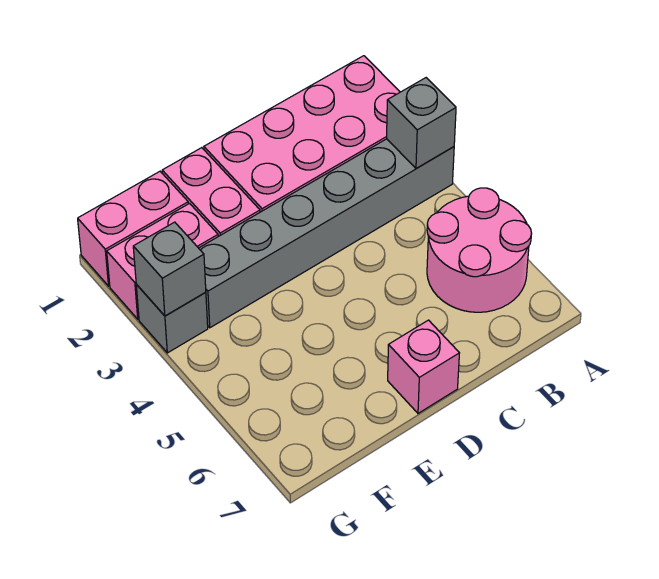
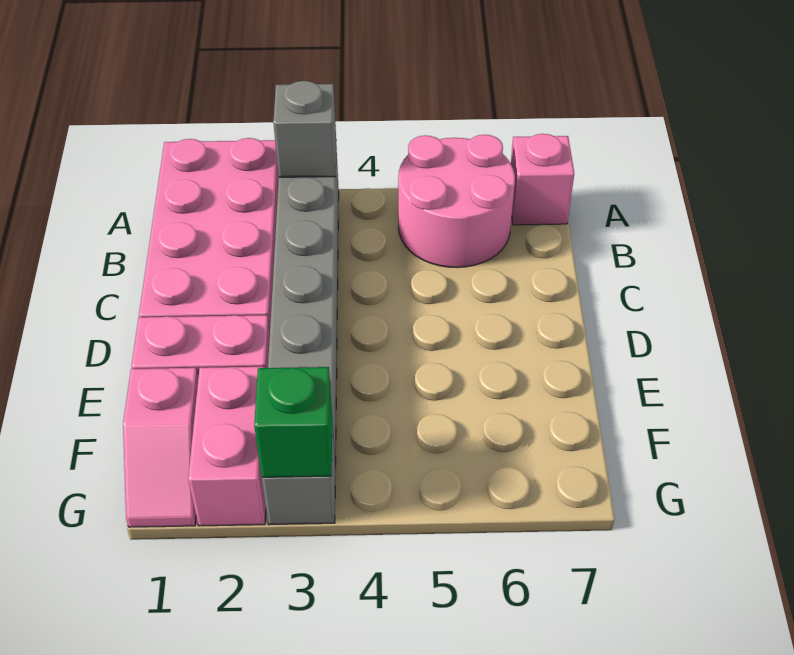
pink brick D7 level 1 -> pink brick A7 level 1
pink brick F1:G1 level 1 -> pink slope F1:G1 level 1 top F
grey brick G3 level 2 -> green brick G3 level 2

